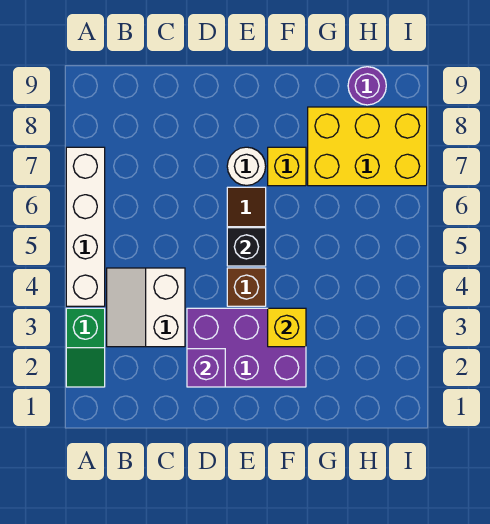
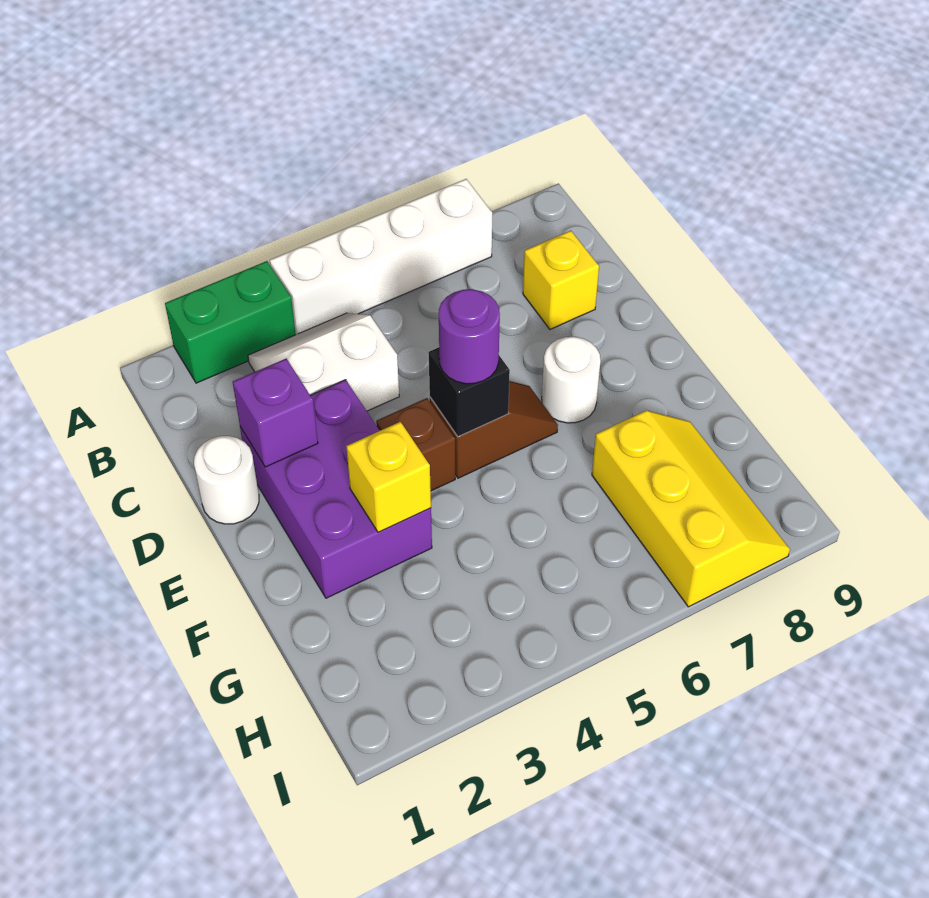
green slope A2:A3 level 1 top 3 -> green brick A2:A3 level 1
none -> white round brick D1 level 1
yellow brick F7 level 1 -> yellow brick C8 level 1
yellow brick G7:I8 level 1 -> yellow slope G7:I8 level 1 top 7
purple round brick H9 level 1 -> purple round brick E5 level 3

